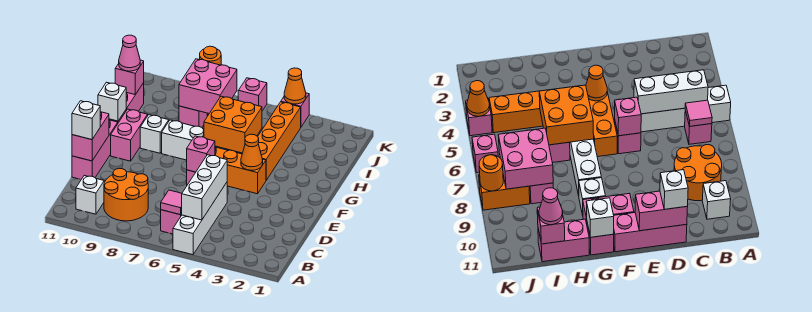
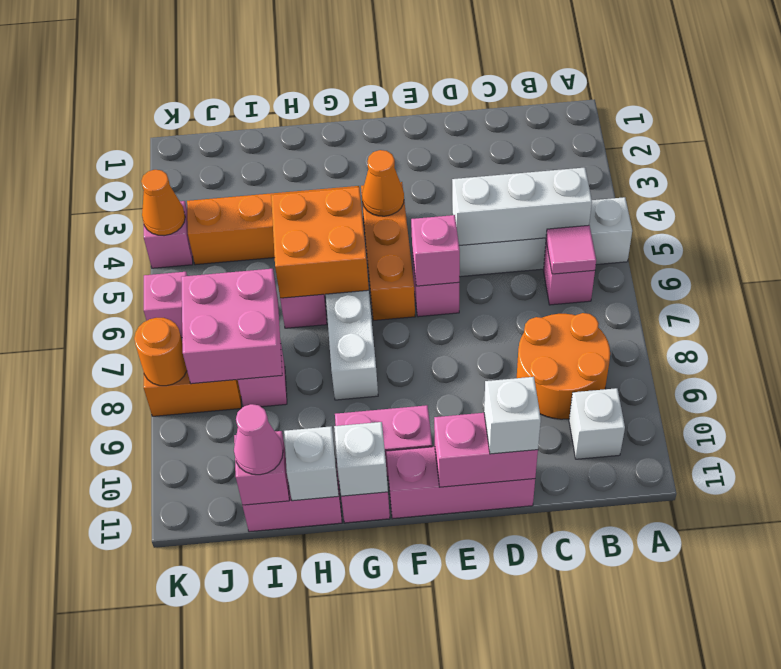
white brick G9 level 1 -> white brick H11 level 2

